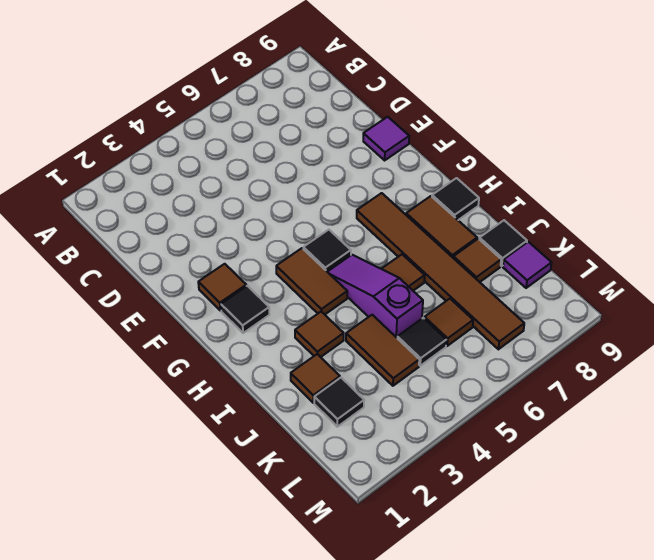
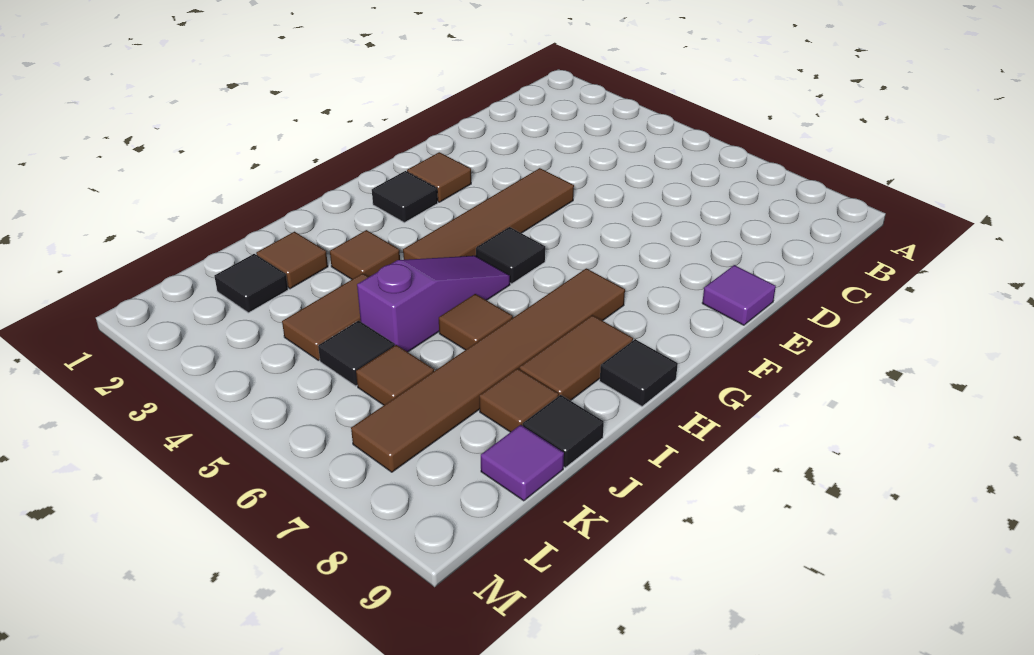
brown tile G4:H4 level 1 -> brown tile E4:H4 level 1

